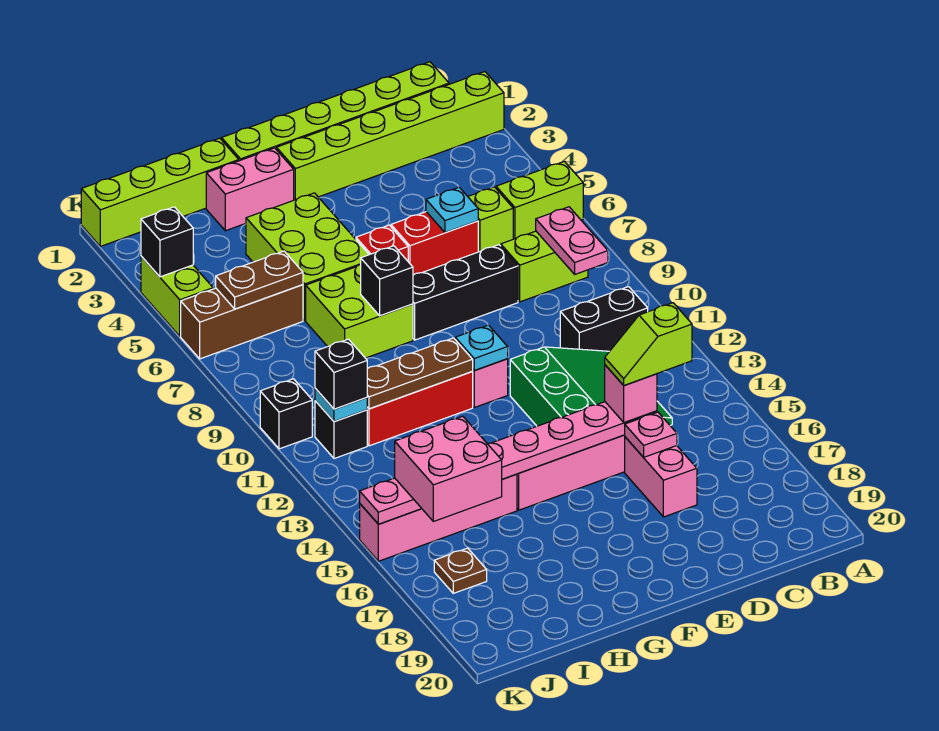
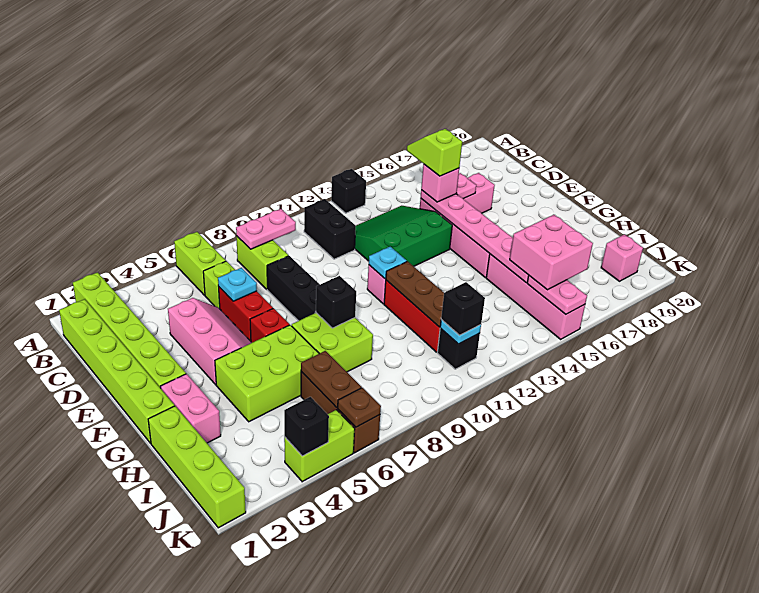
lime slope C15:D15 level 4 top C -> lime slope C15:D15 level 4 top D
none -> pink slope D4:F5 level 1 top 4
brown plate J17 level 1 -> brown plate K6 level 2
none -> pink brick J19 level 1
black brick K10 level 1 -> black brick A13 level 1

